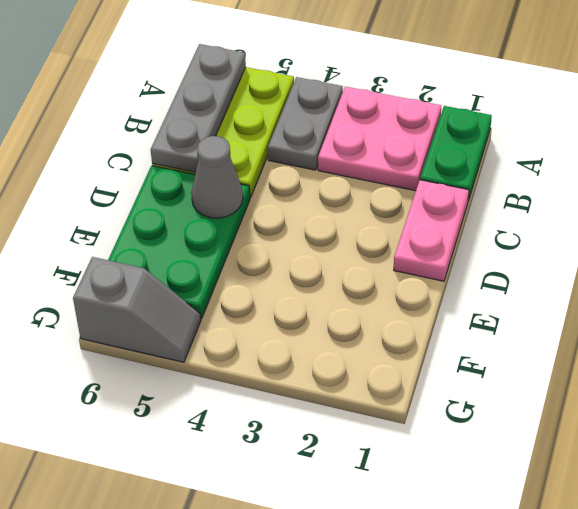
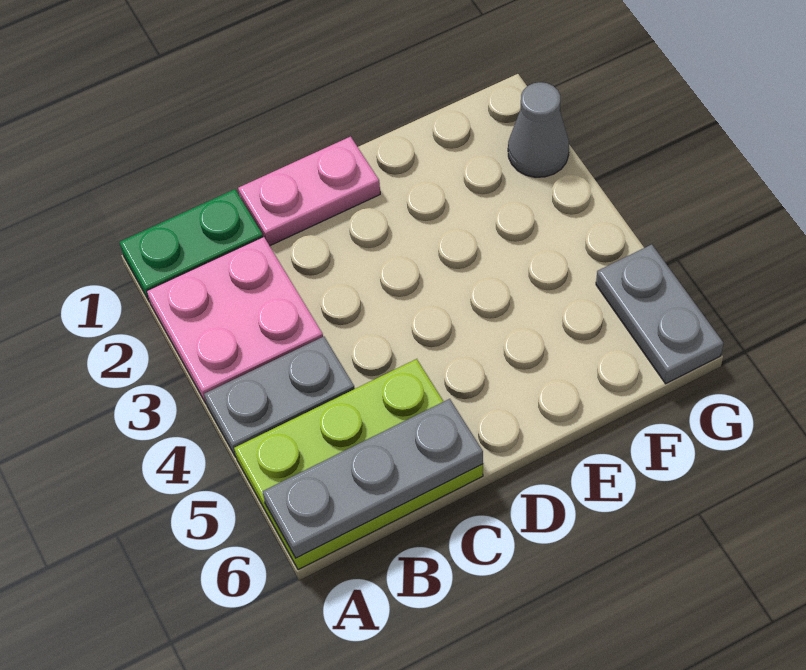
green plate D5:F6 level 1 -> none
grey cone D5 level 2 -> grey cone G2 level 1
grey slope G5:G6 level 1 top 6 -> grey plate G5:G6 level 1

